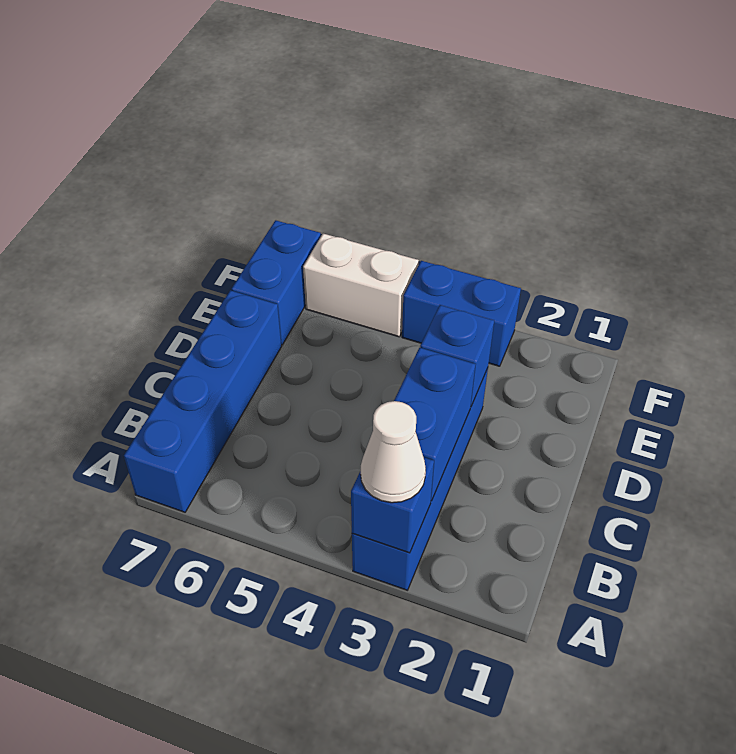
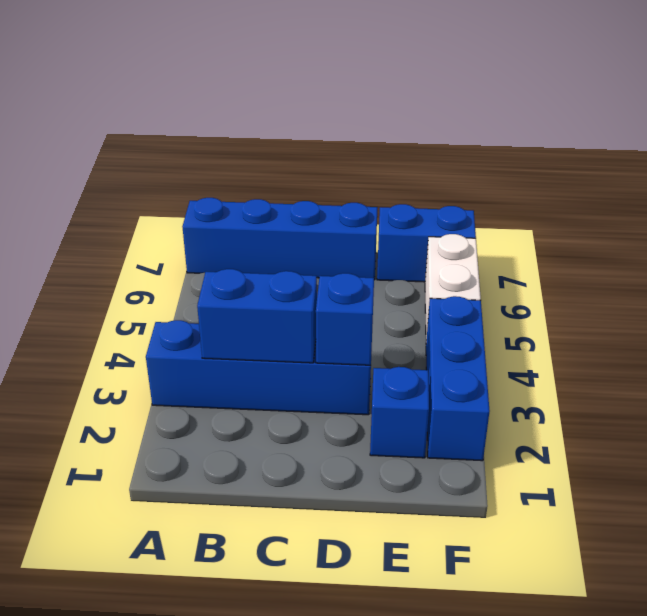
blue brick A3 level 2 -> blue brick E2 level 1
white cone A3 level 3 -> none
blue brick F3:F4 level 1 -> blue brick F2:F4 level 1

